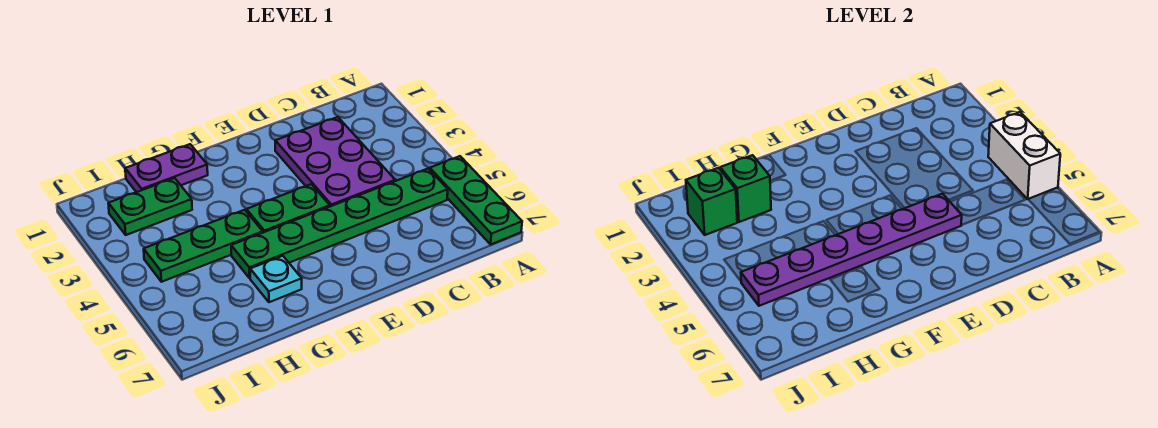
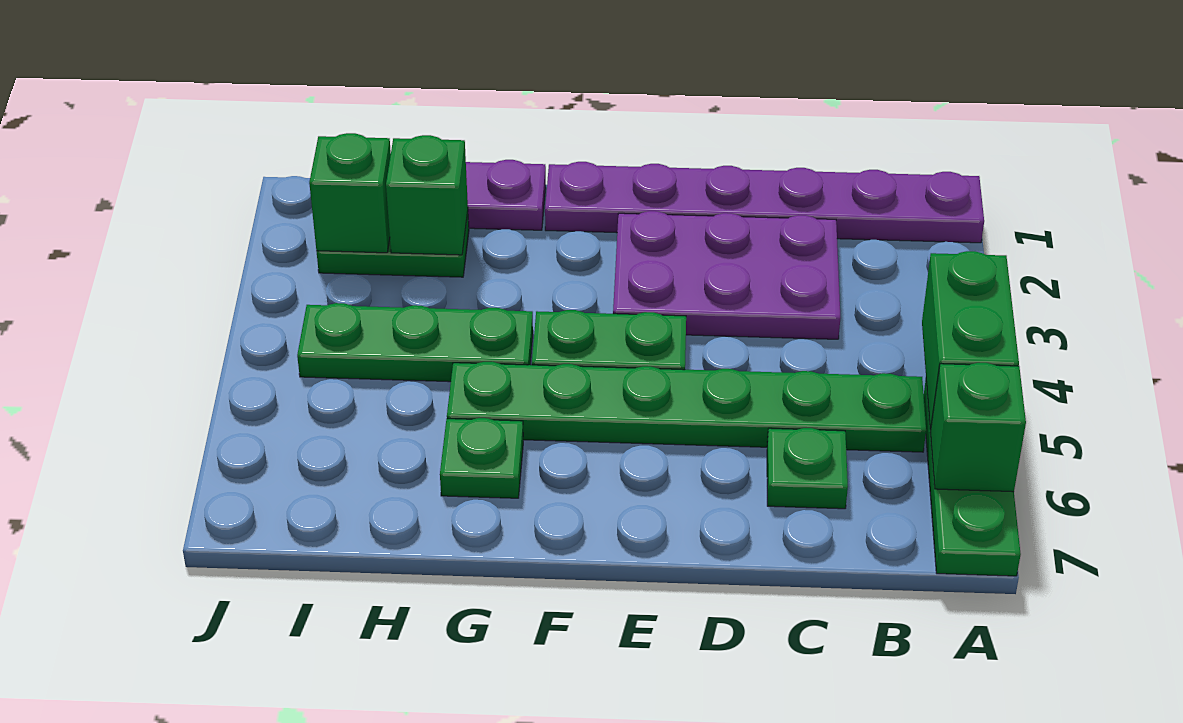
white brick A4:A5 level 2 -> green brick A4:A5 level 2
none -> green brick A6 level 2
purple plate C2:D4 level 1 -> purple plate C2:E3 level 1
none -> green plate C6 level 1
purple plate D5:I5 level 2 -> purple plate A1:F1 level 1
cyan plate G6 level 1 -> green plate G6 level 1

